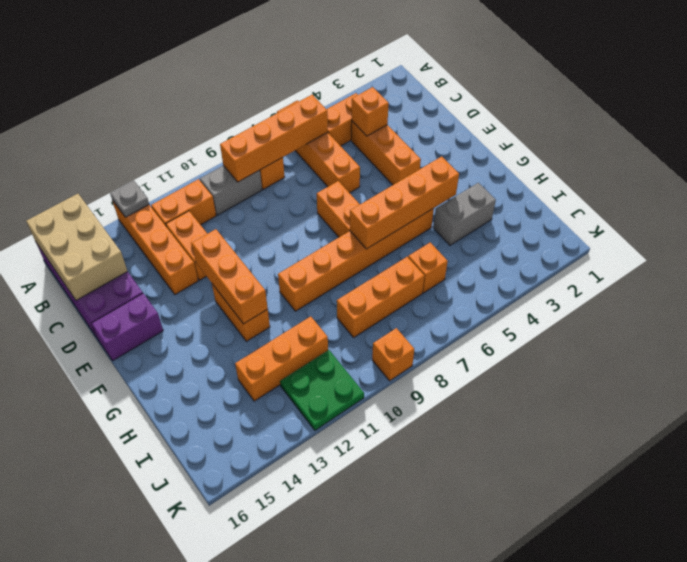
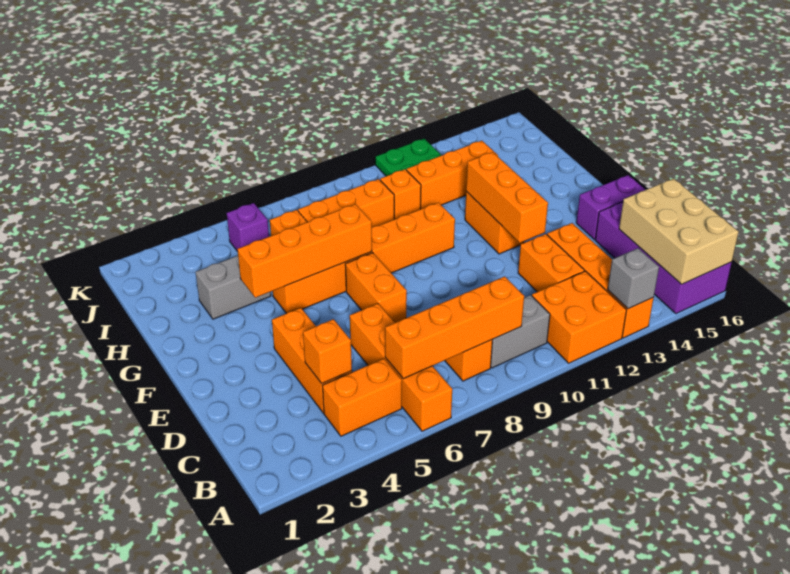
grey plate A13 level 2 -> grey brick A13 level 2
orange brick B11:B12 level 1 -> orange brick A11:B12 level 1
none -> purple brick J5 level 1
orange brick K9 level 1 -> orange brick I10 level 1

